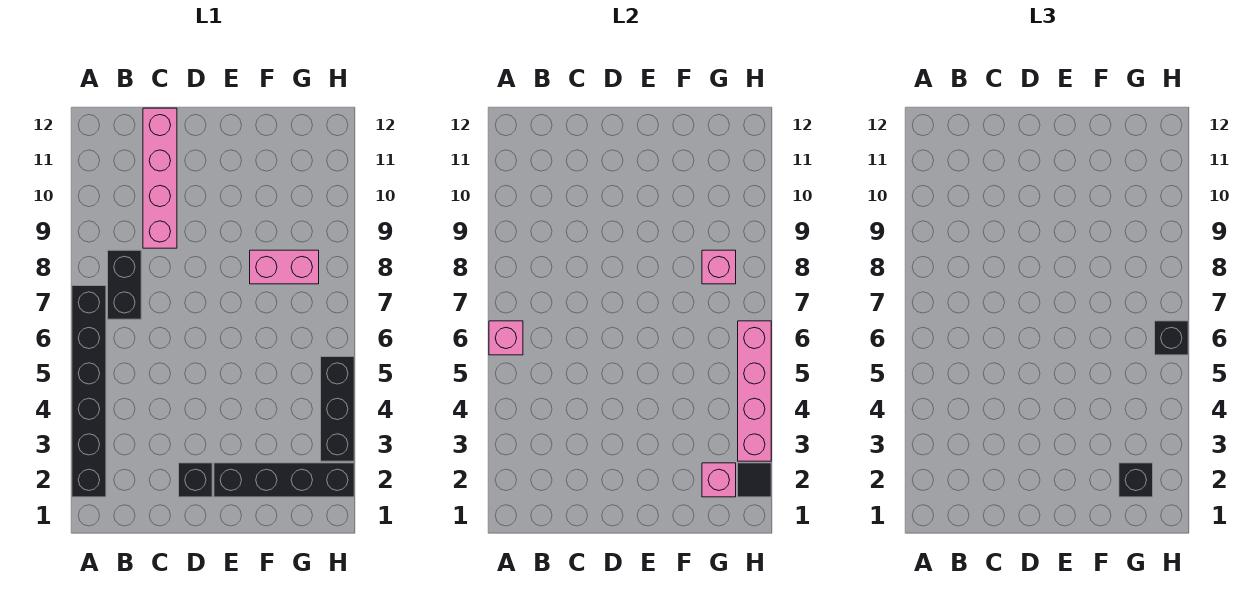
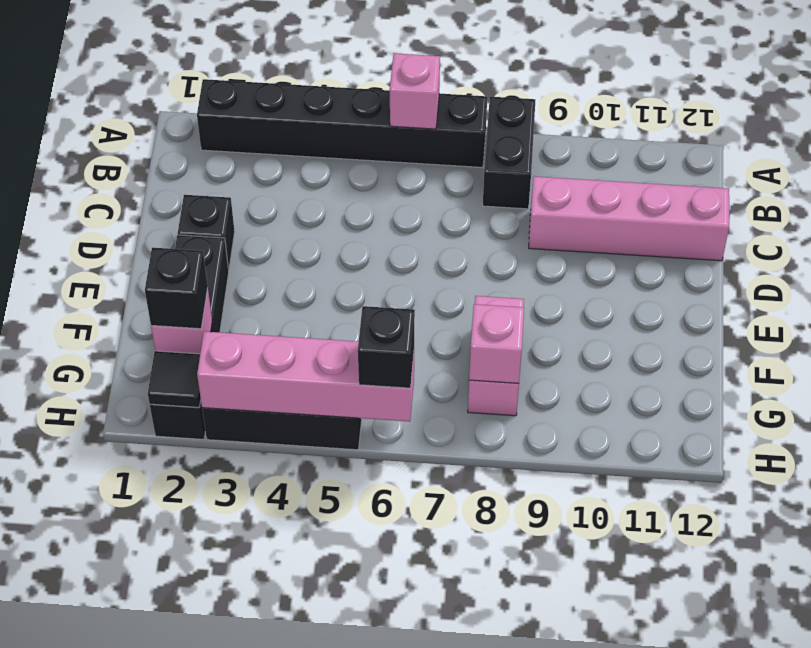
black brick B7:B8 level 1 -> black brick A8:B8 level 1

